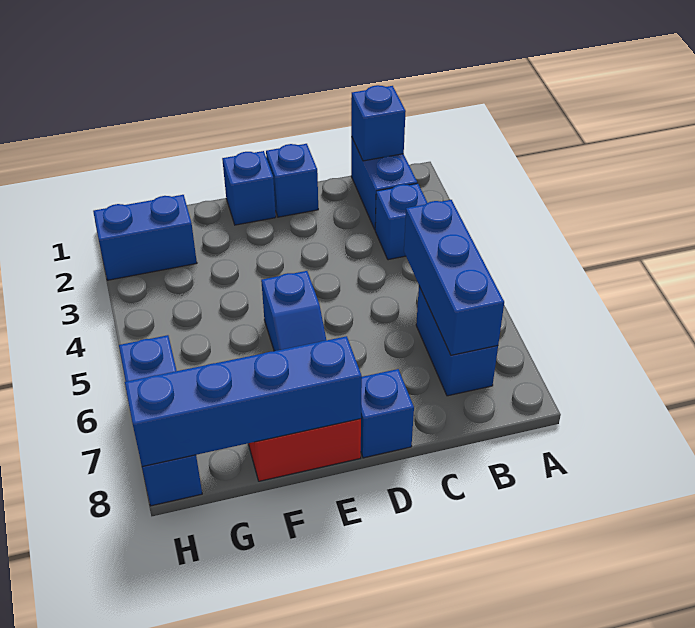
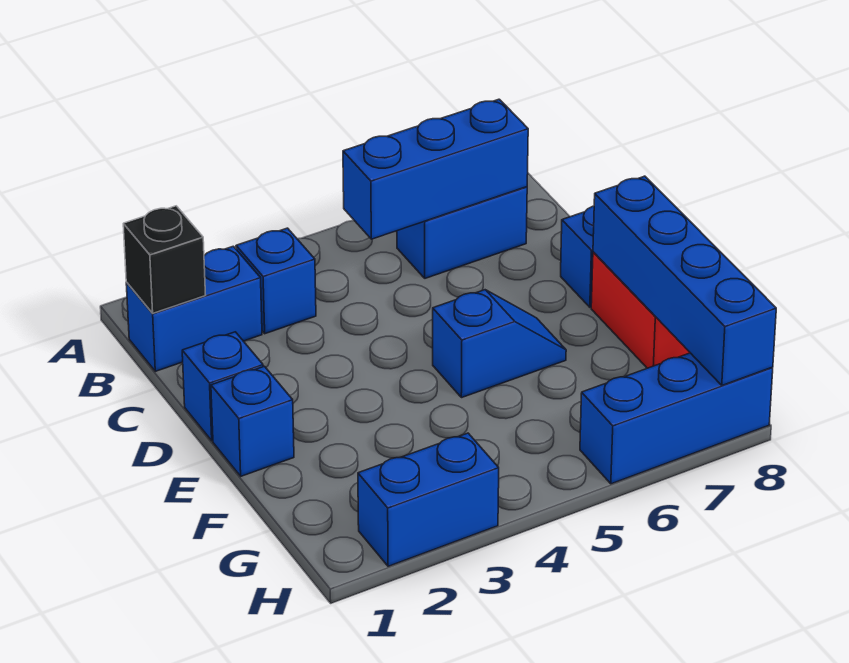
blue brick B1 level 2 -> black brick B1 level 2
blue brick G2:H2 level 1 -> blue brick H2:H3 level 1

